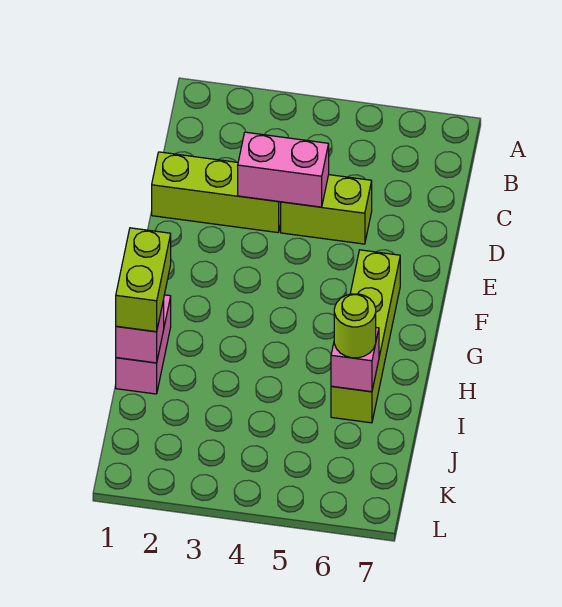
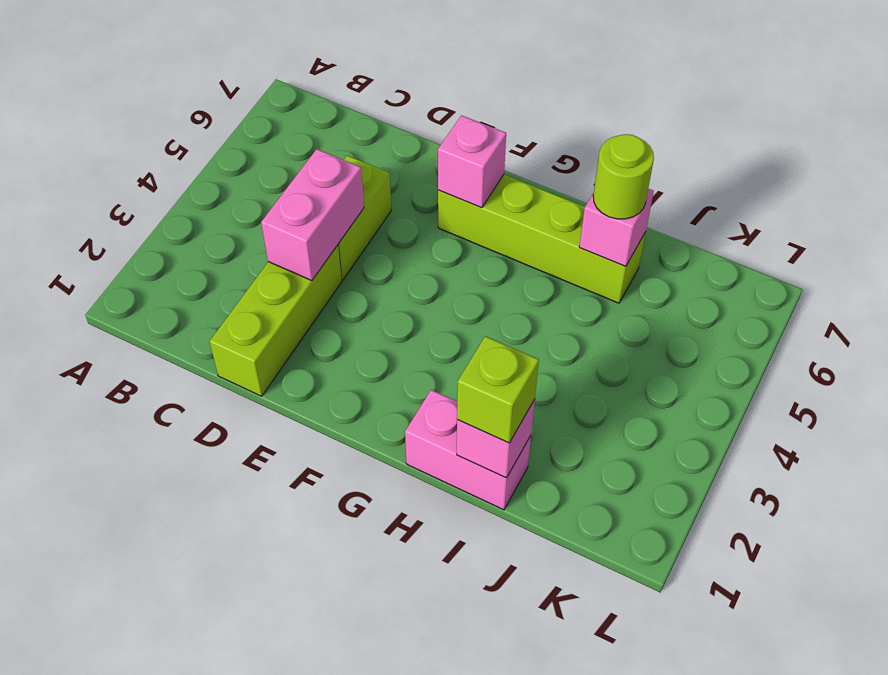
none -> pink brick F6 level 2
lime brick H1:I1 level 3 -> lime brick I1 level 3

